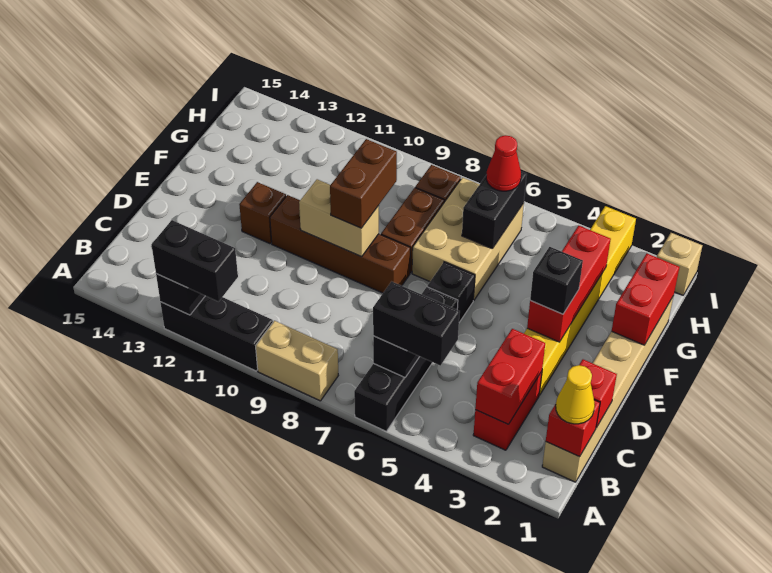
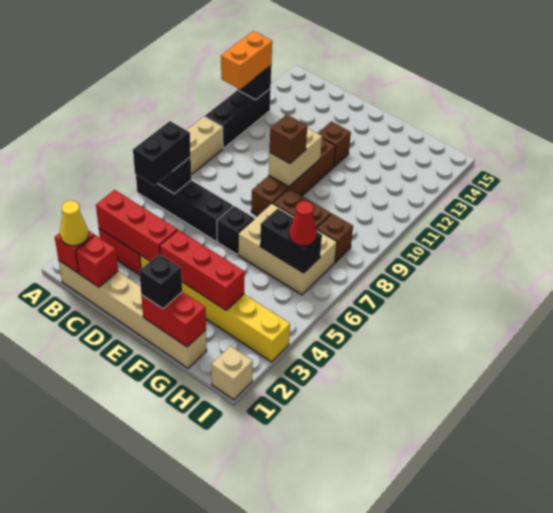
black brick A11:A12 level 3 -> orange brick A11:A12 level 3
red brick B3:C3 level 2 -> red brick B3:D3 level 2
black brick E3 level 3 -> black brick F1 level 3
brown brick E9:F9 level 3 -> brown brick E9 level 3

